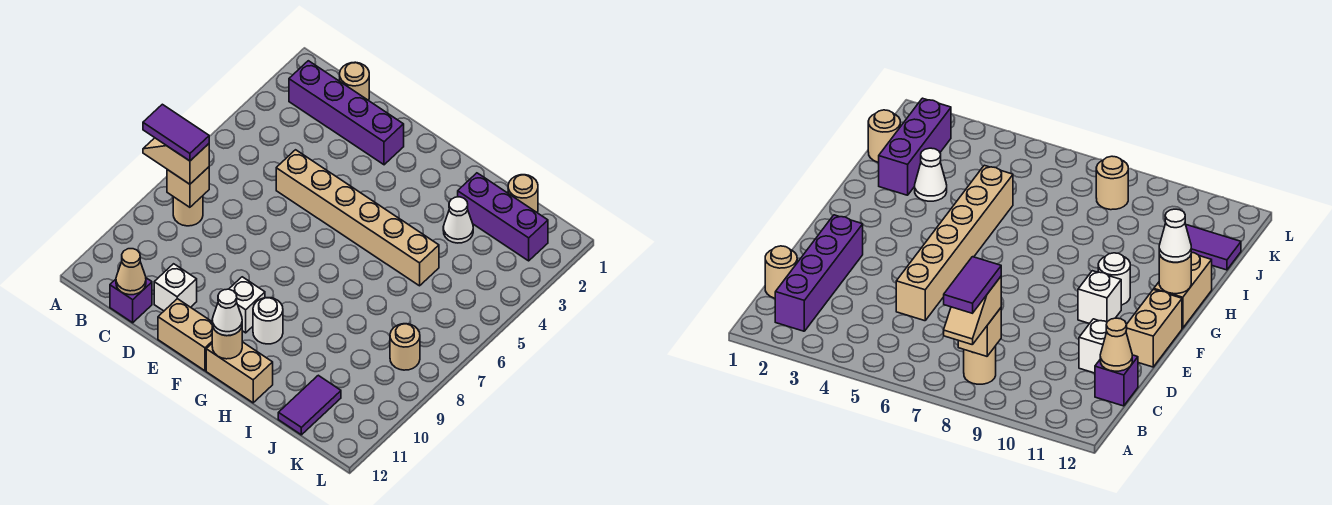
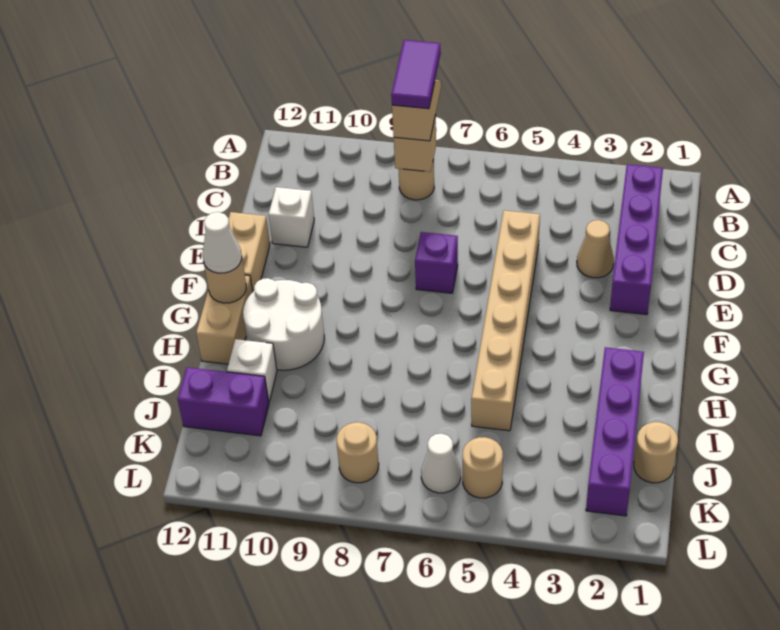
tan round brick C1 level 1 -> tan round brick K5 level 1
purple brick C12 level 1 -> purple brick E7 level 1
tan cone C12 level 2 -> tan cone D3 level 1
white brick F10 level 1 -> white brick I11 level 1
white round brick G10 level 1 -> white round brick G10:H11 level 1
purple brick I2:K2 level 1 -> purple brick H2:K2 level 1
white cone I3 level 1 -> white cone K6 level 1
purple tile J11:J12 level 1 -> purple brick J11:J12 level 1

